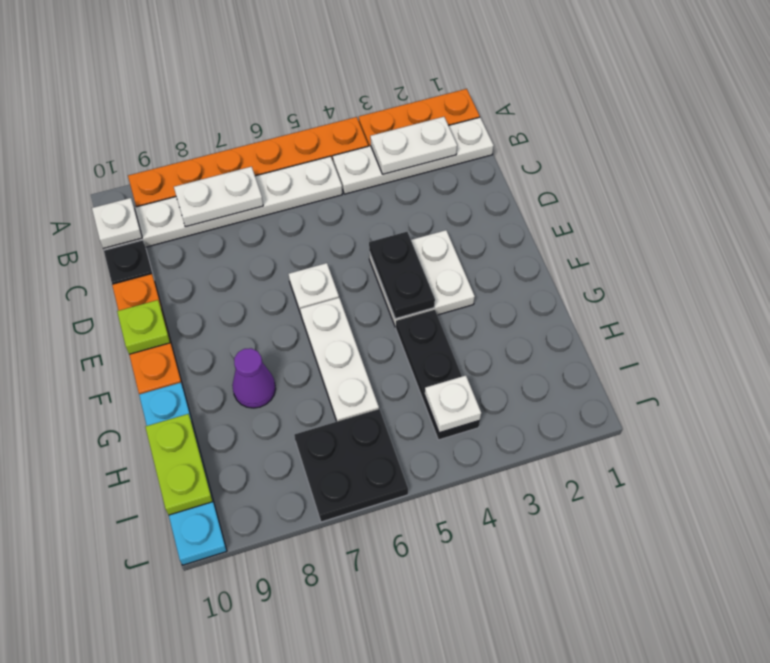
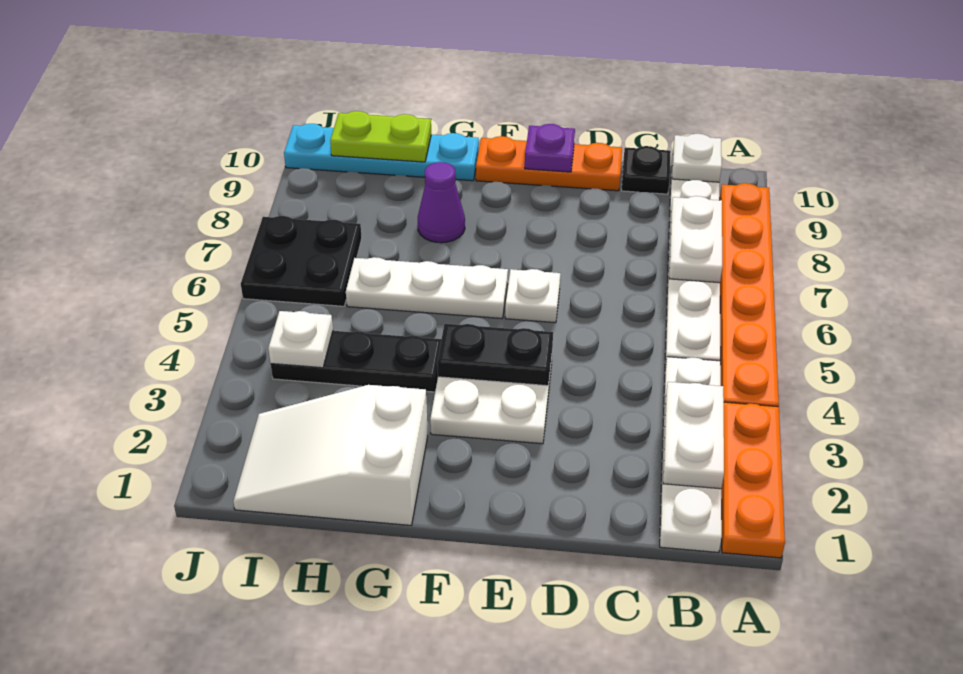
lime plate E10 level 2 -> purple plate E10 level 2
none -> white slope G1:I2 level 1 top G

